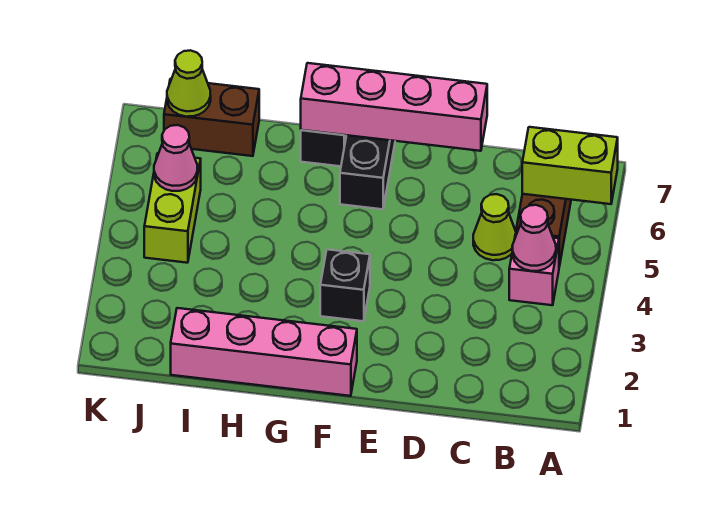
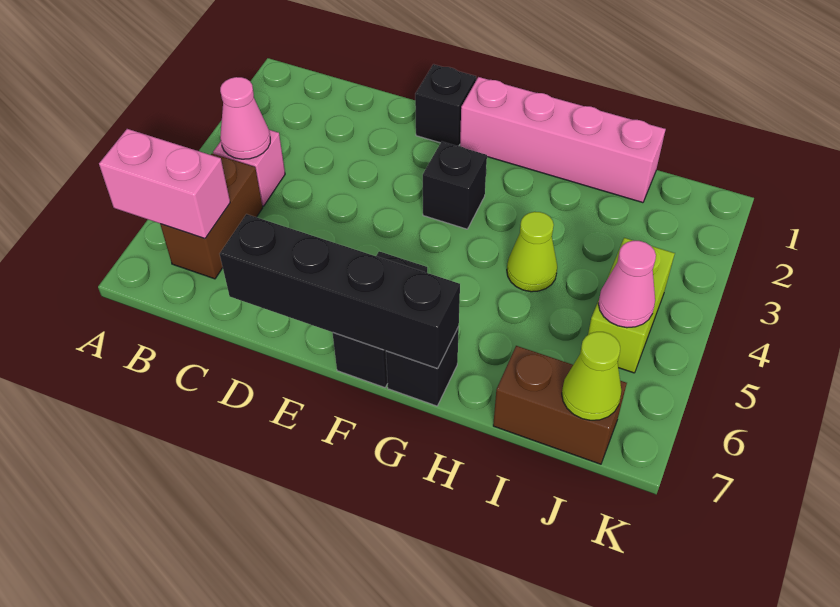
lime brick A6:B6 level 2 -> pink brick A6:B6 level 2
lime cone C5 level 1 -> lime cone H4 level 1
pink brick D7:G7 level 2 -> black brick D7:G7 level 2
none -> black brick E1 level 1

